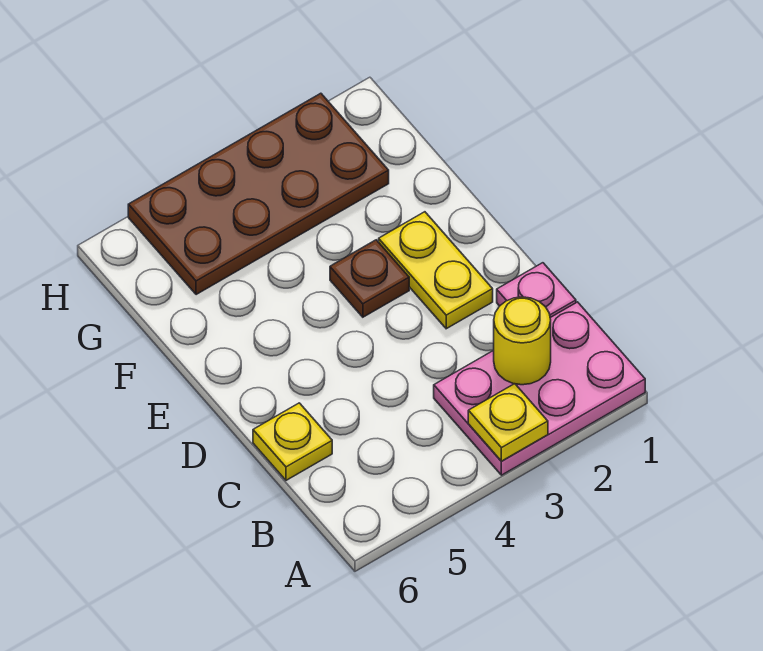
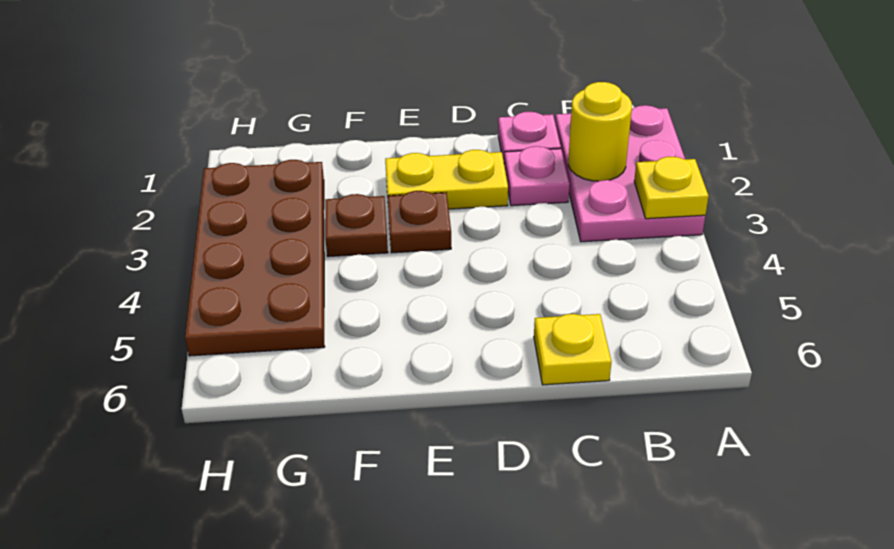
none -> pink plate C2 level 1
none -> brown plate F3 level 1

